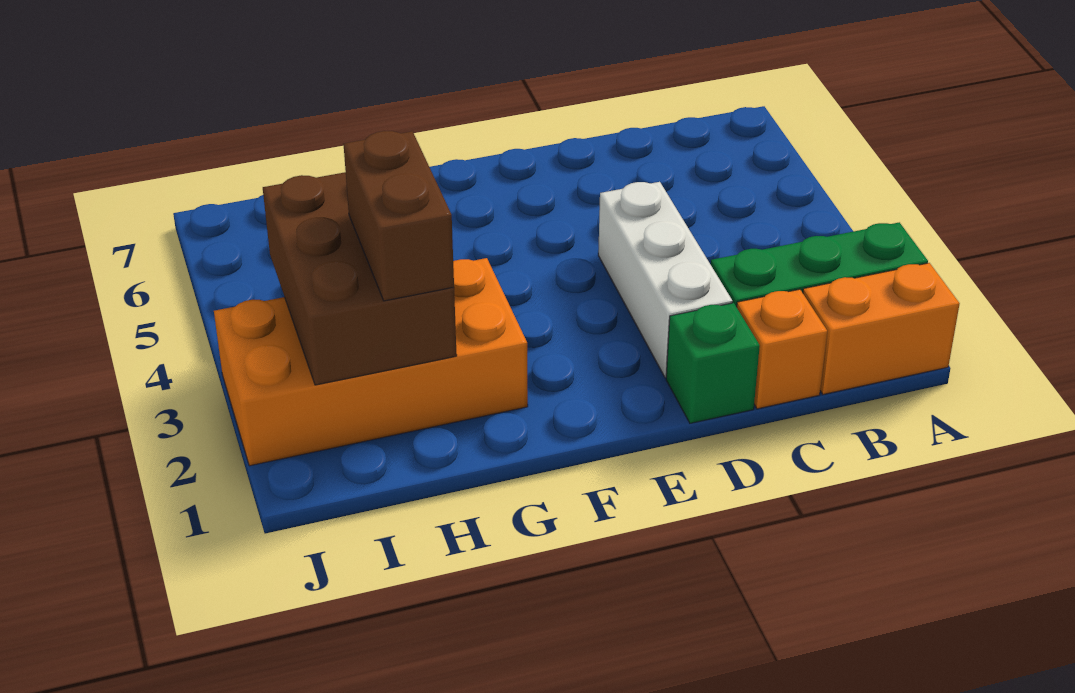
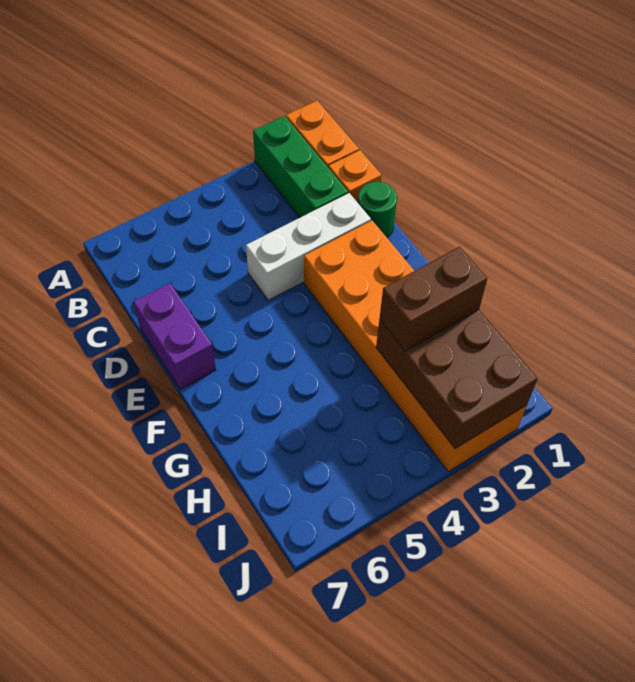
green brick D1 level 1 -> green round brick D1 level 1
none -> purple brick D7:E7 level 1
orange brick G2:J3 level 1 -> orange brick E2:J3 level 1
brown brick H2:I4 level 2 -> brown brick H2:J3 level 2

